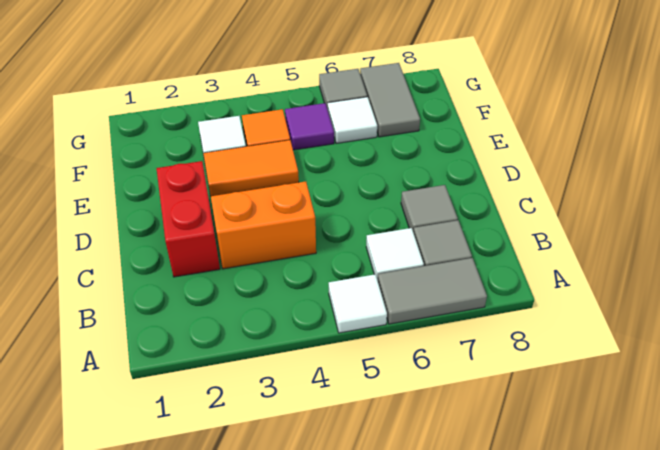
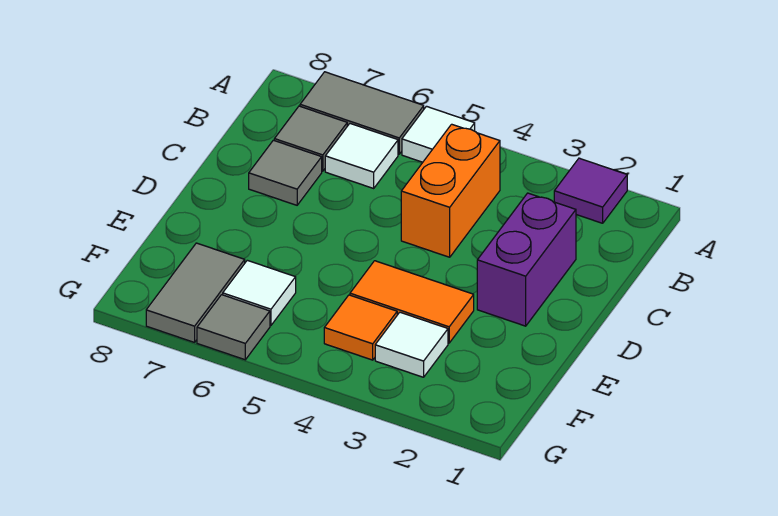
red brick C2:D2 level 1 -> purple brick C2:D2 level 1
orange brick C3:C4 level 1 -> orange brick B4:C4 level 1
purple tile F5 level 1 -> purple tile A2 level 1

